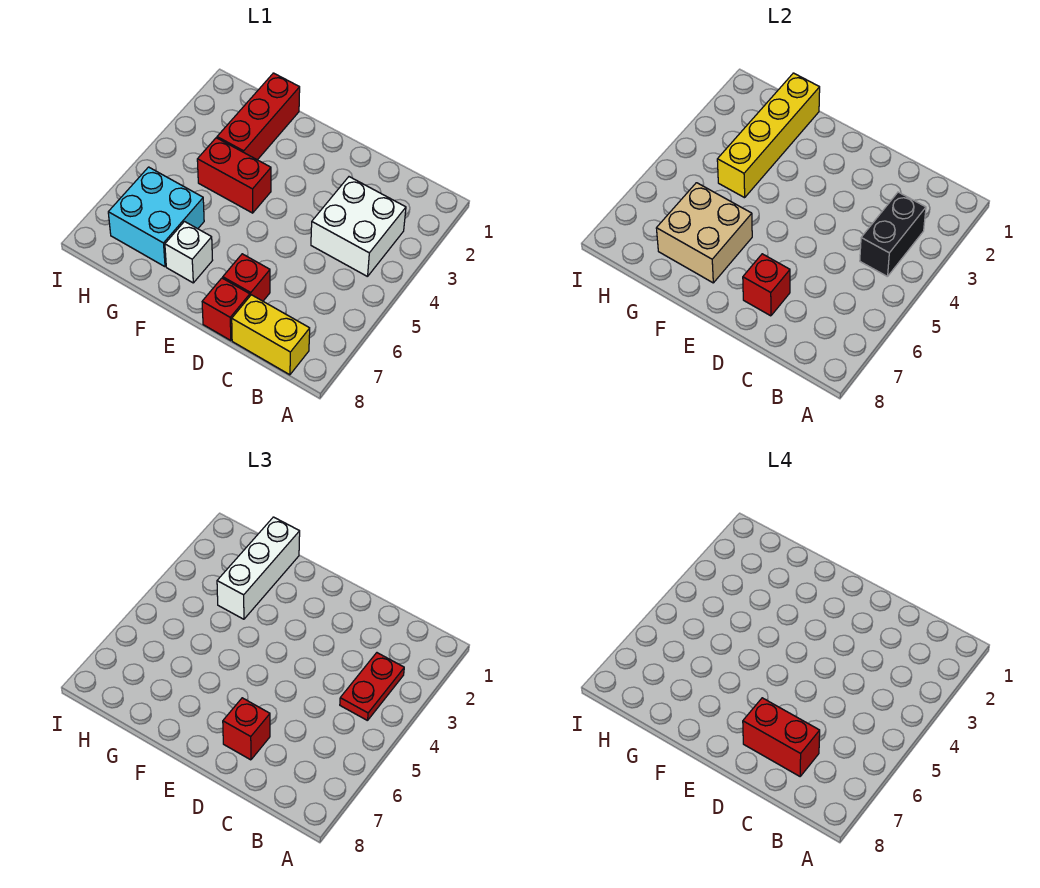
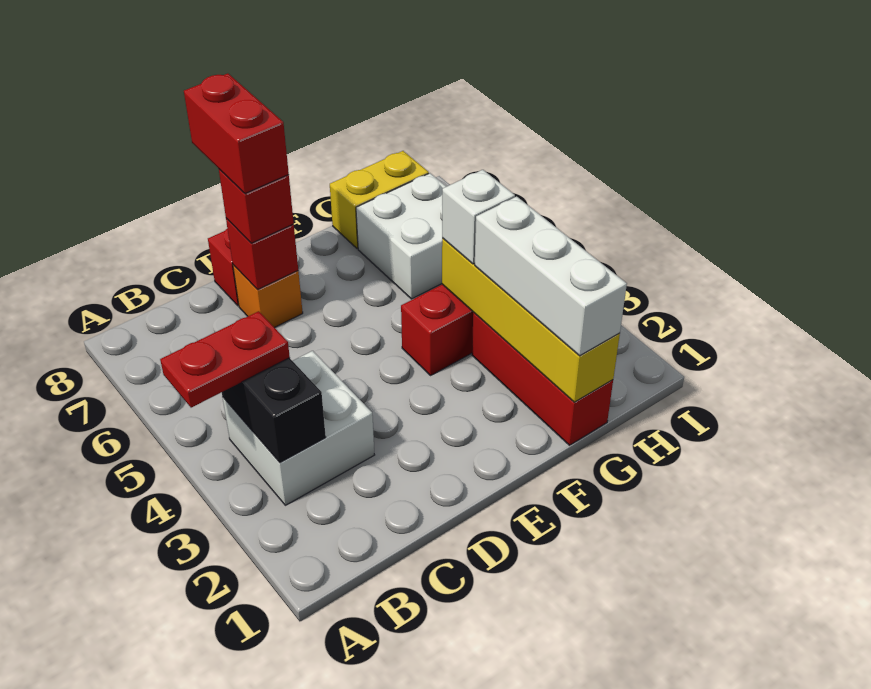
red plate B3:B4 level 3 -> red plate A4:B4 level 3
yellow brick B8:C8 level 1 -> yellow brick G8:H8 level 1
red brick C7:D7 level 4 -> red brick D7:D8 level 4
red brick D7 level 1 -> orange brick D7 level 1
tan brick F6:G7 level 2 -> none
white brick F7 level 1 -> white brick G4 level 3
cyan brick G6:H7 level 1 -> white brick G6:H7 level 1

